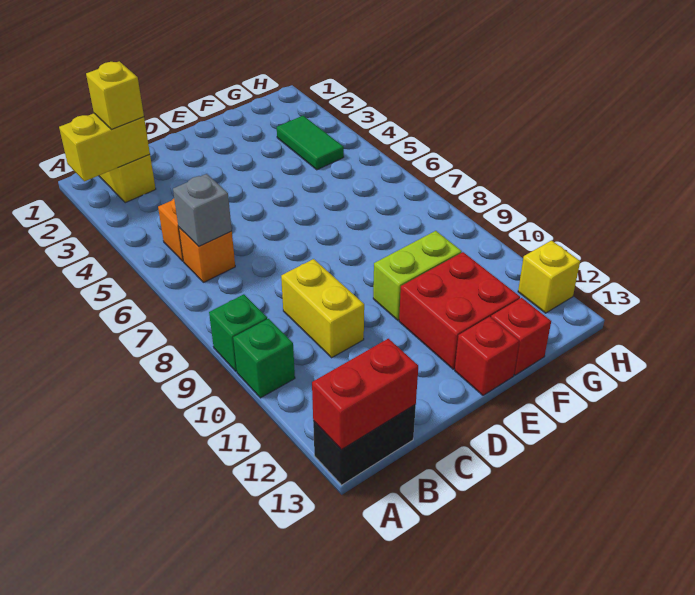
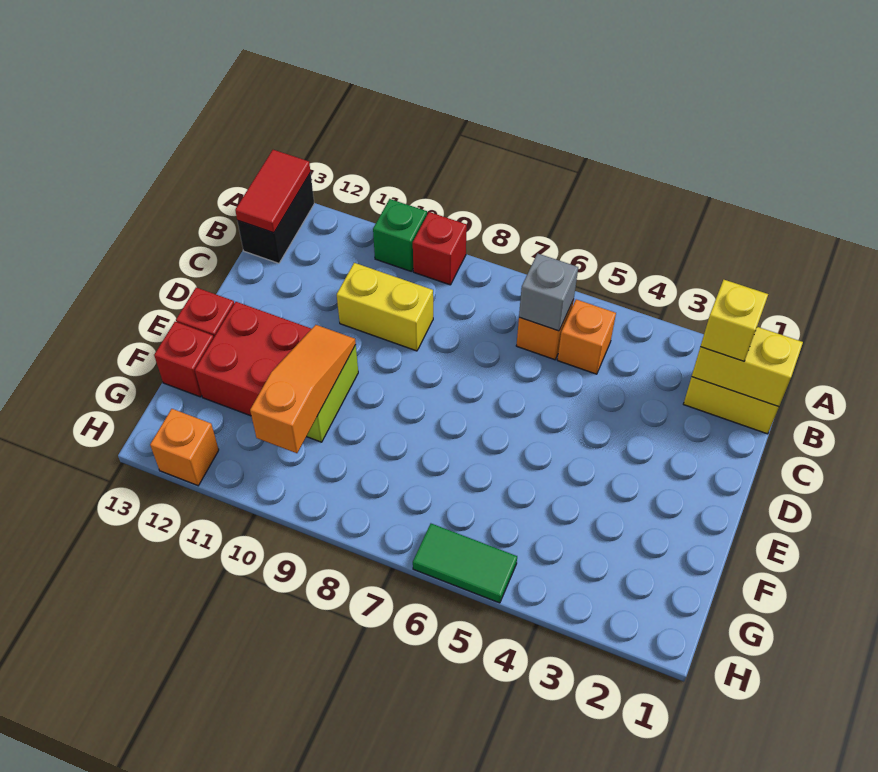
yellow brick A2:B2 level 2 -> yellow brick B1:B2 level 2
green brick A9 level 1 -> red brick A9 level 1
red brick A13:B13 level 2 -> red tile A13:B13 level 2
none -> orange slope E10:G10 level 2 top G
green tile G3:G4 level 1 -> green tile H5:H6 level 1
yellow brick H12 level 1 -> orange brick H12 level 1

